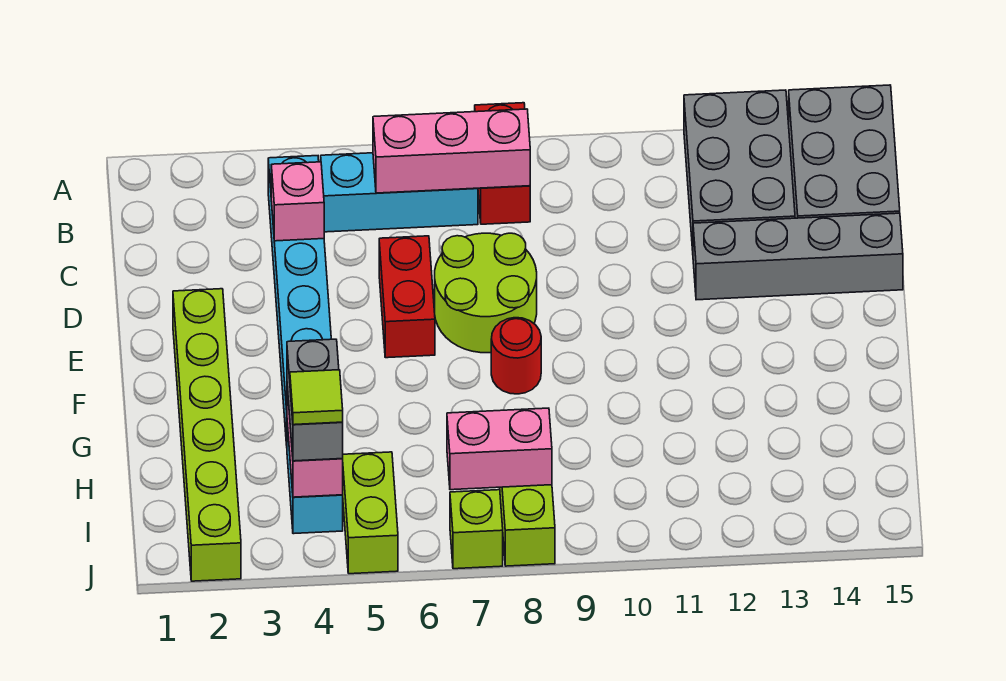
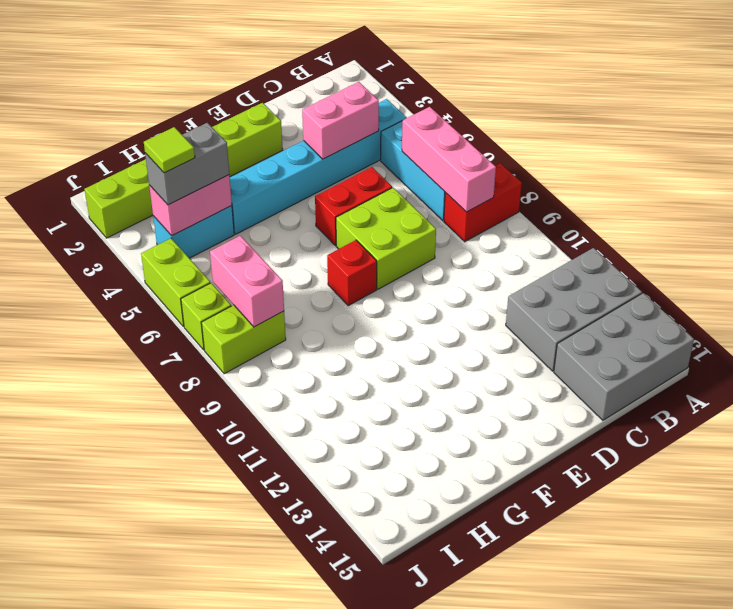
pink brick C4 level 2 -> pink brick C4:D4 level 2
lime round brick D7:E8 level 1 -> lime brick D7:E8 level 1
grey brick D12:D15 level 1 -> none
red round brick F8 level 1 -> red brick F8 level 1
lime brick I5:J5 level 1 -> lime brick J5:J6 level 1

